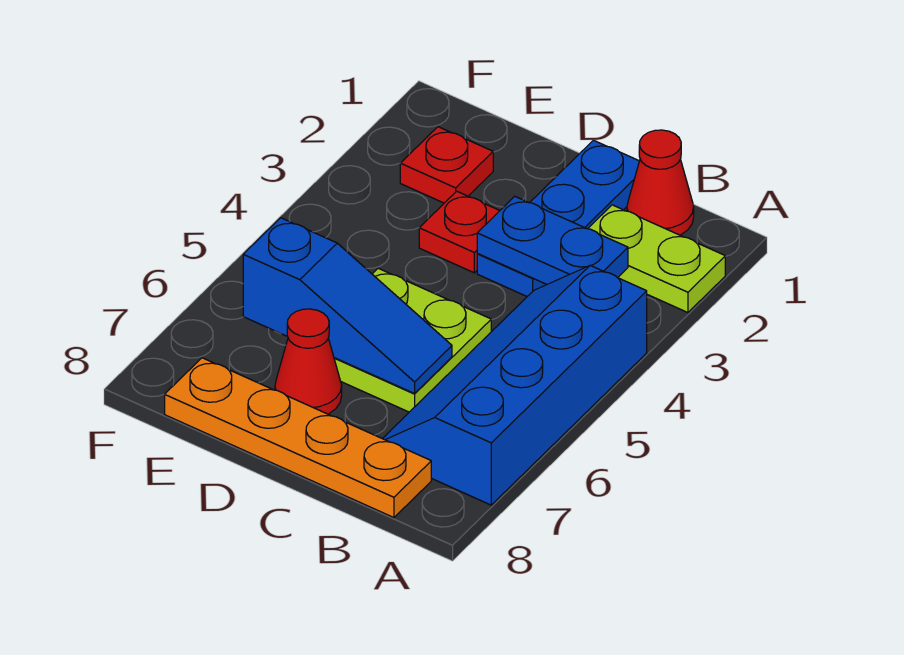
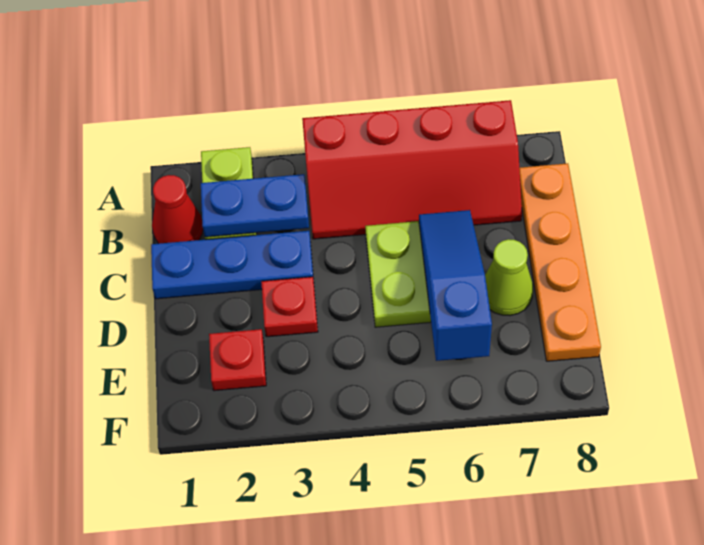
blue slope A4:B7 level 1 top A -> red slope A4:B7 level 1 top A
blue plate B3:C3 level 2 -> blue plate B2:B3 level 2
red cone D7 level 1 -> lime cone D7 level 1

